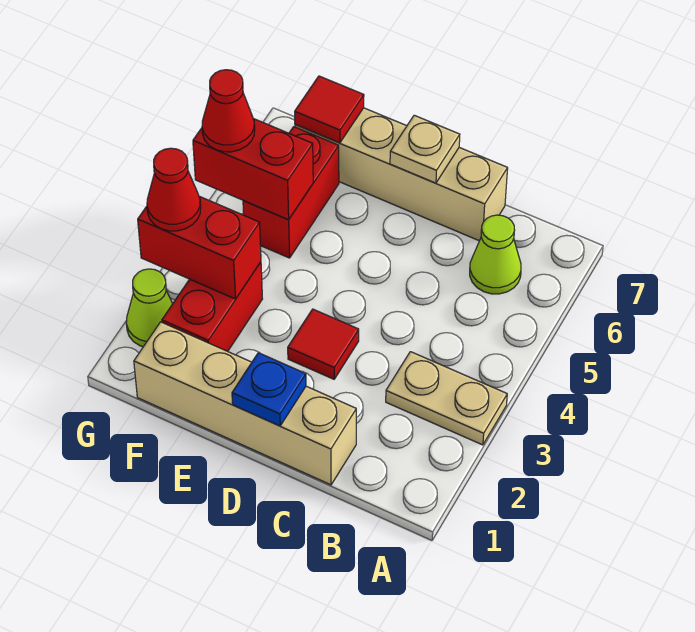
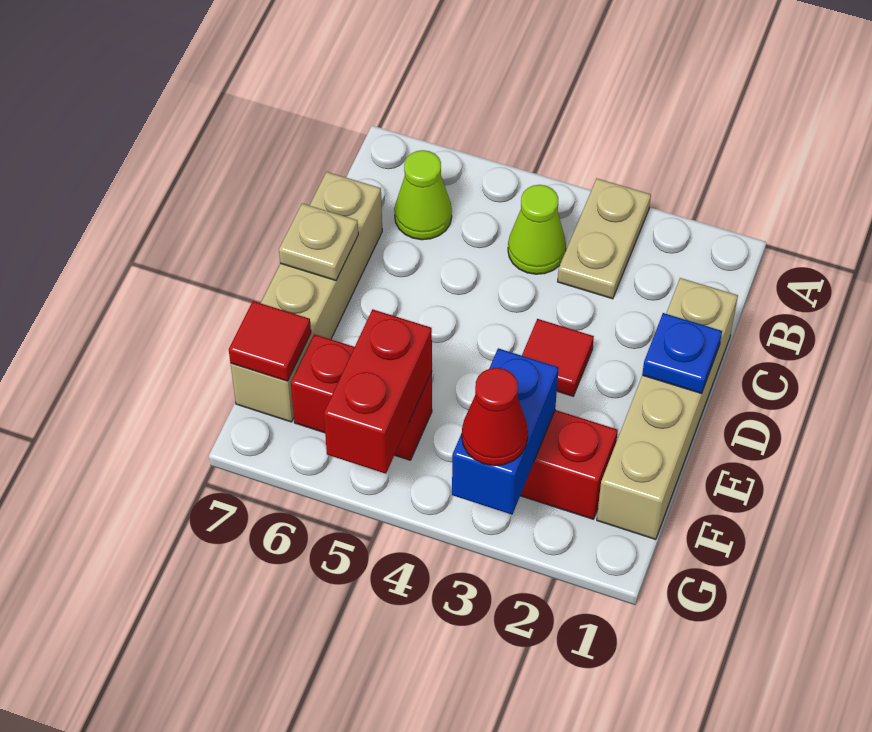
red brick F3:G3 level 2 -> blue brick F3:G3 level 2
lime cone G2 level 1 -> lime cone B4 level 1
red cone G5 level 3 -> none

